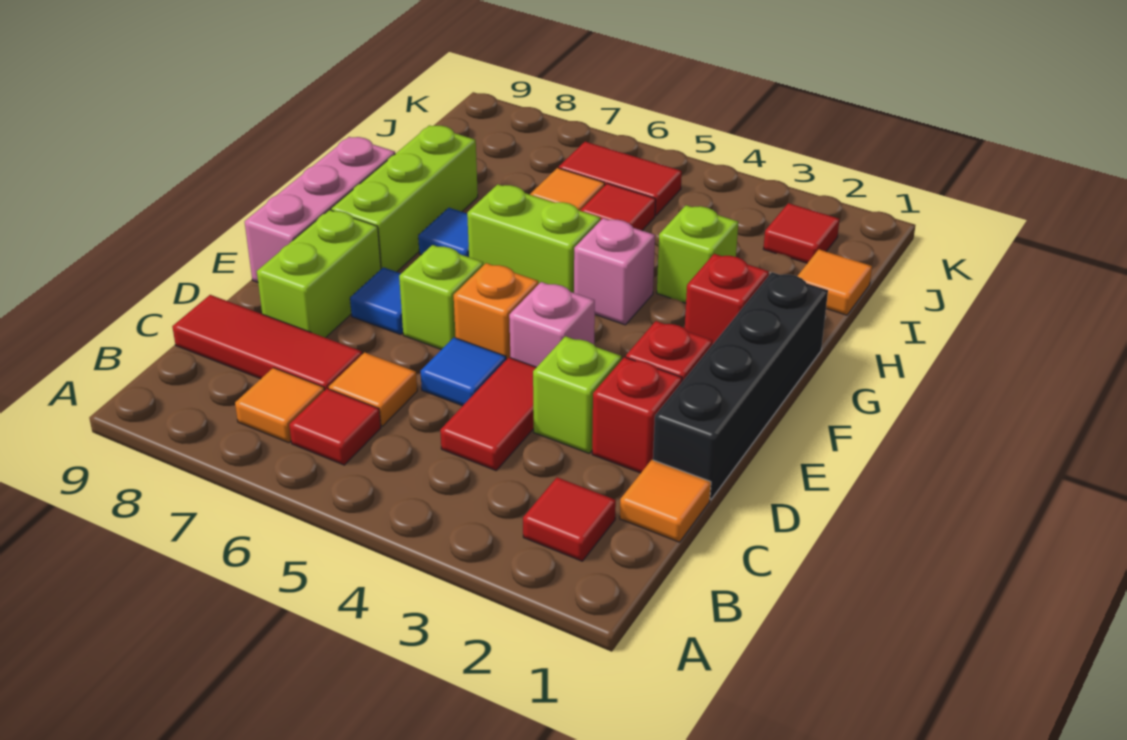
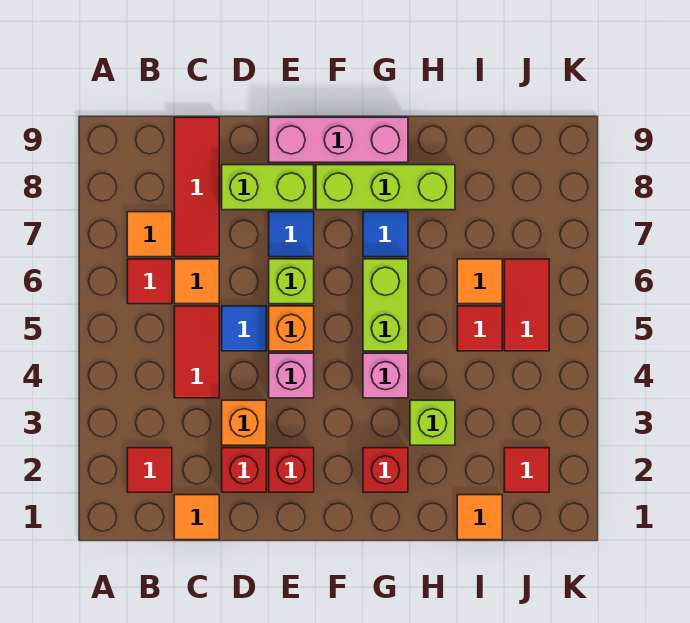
red tile C4:D4 level 1 -> red tile C4:C5 level 1
black brick D1:G1 level 1 -> none
lime brick D3 level 1 -> orange brick D3 level 1

